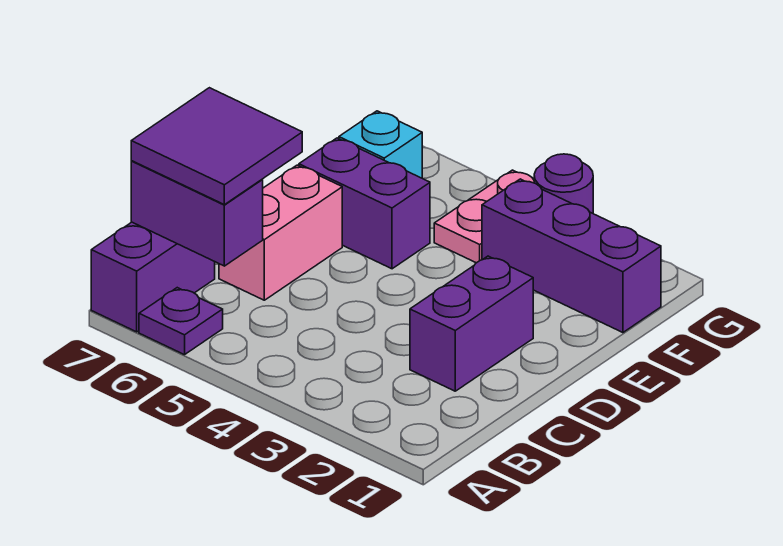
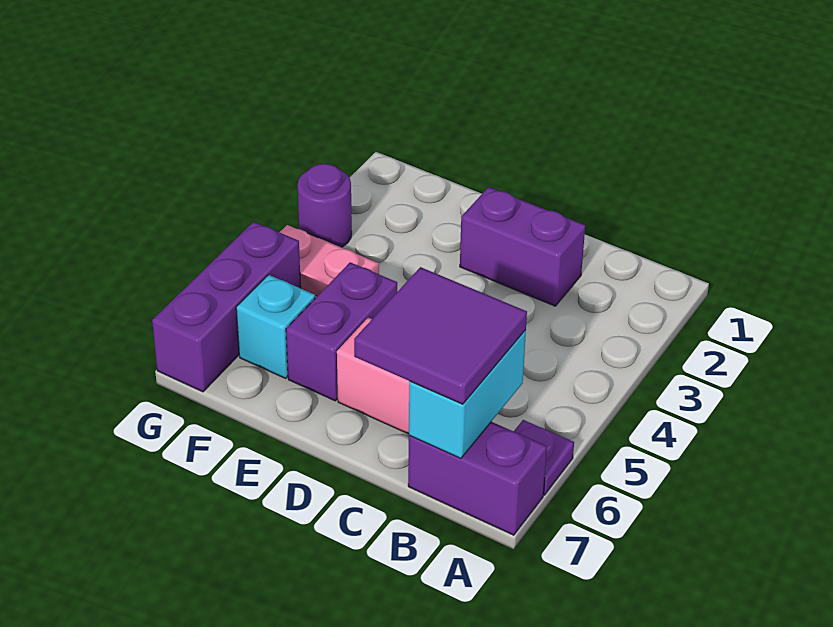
purple brick B6:B7 level 2 -> cyan brick B6:B7 level 2
purple brick F1:F3 level 1 -> purple brick G5:G7 level 1

